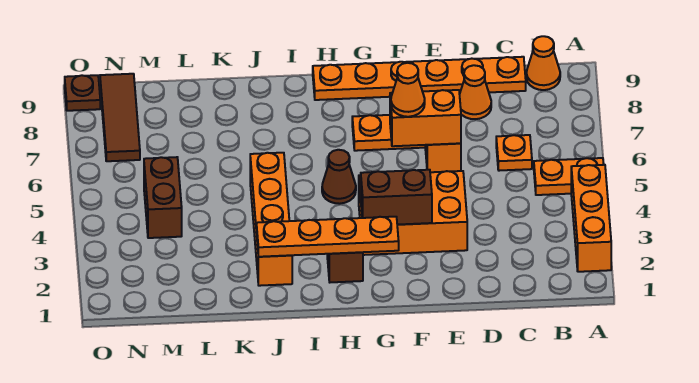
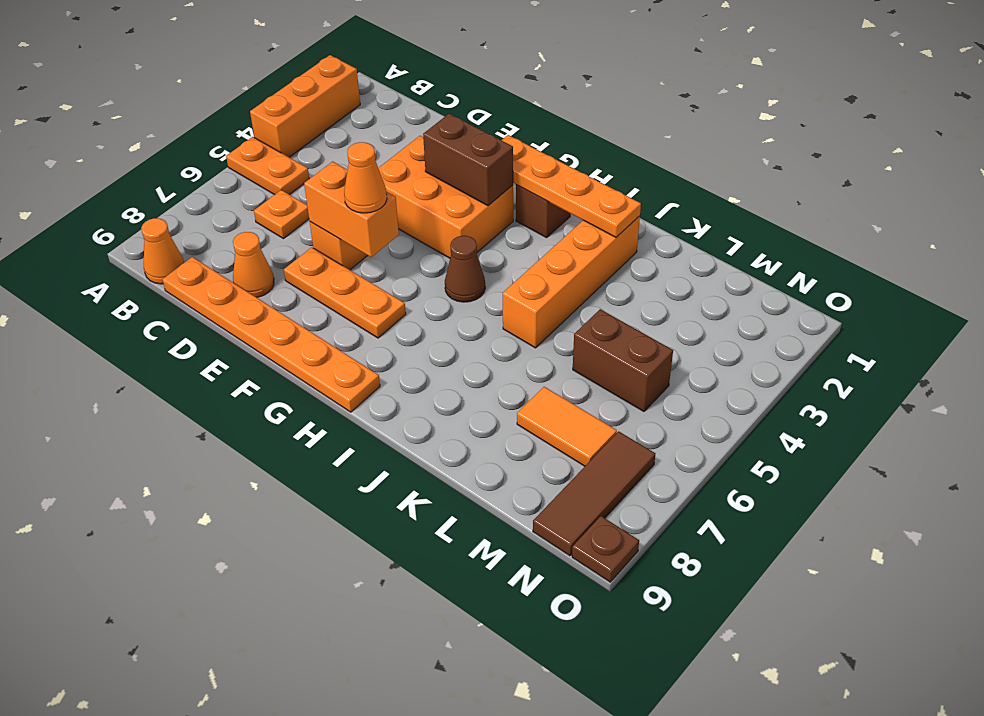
none -> orange tile L7:M7 level 1
brown brick M4:M5 level 1 -> brown brick L5:M5 level 1

